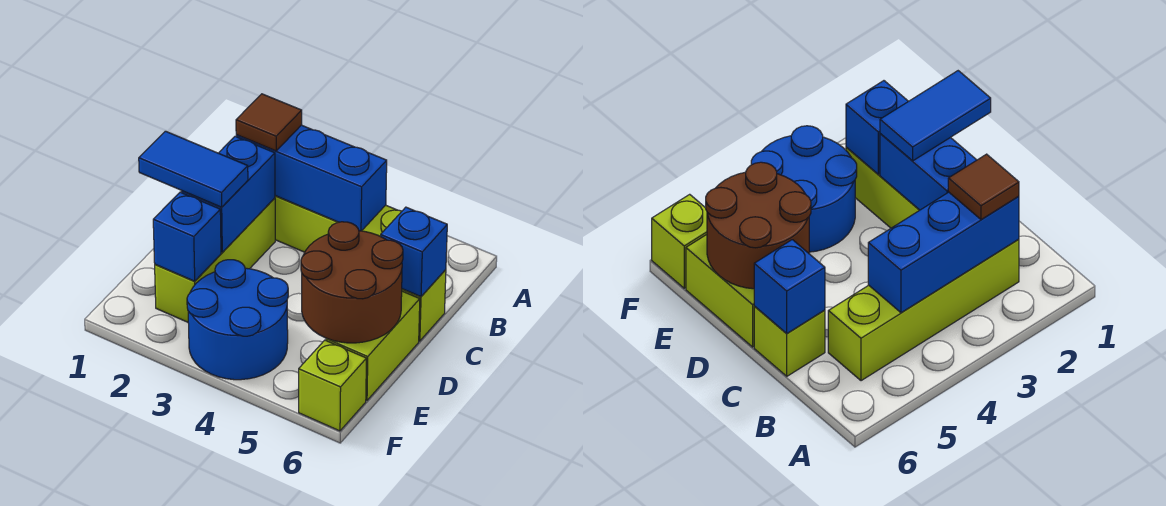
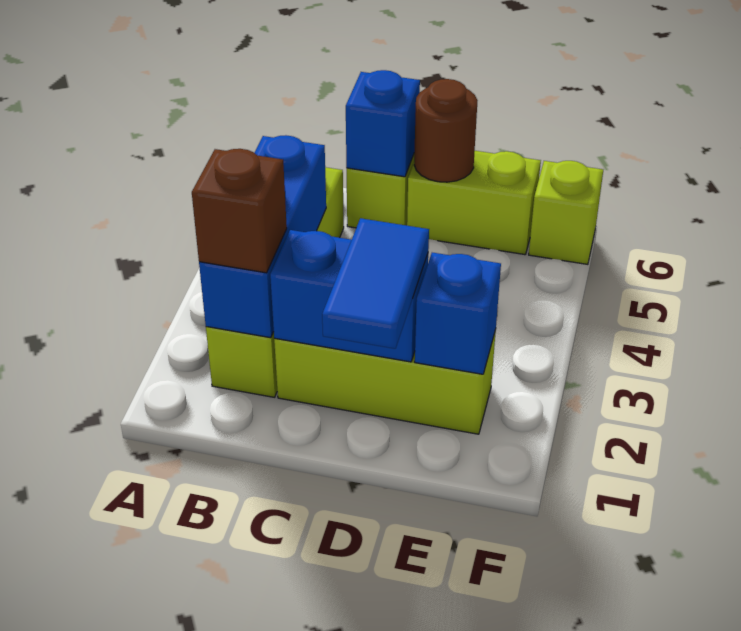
brown tile B2 level 3 -> brown brick B2 level 3
brown round brick D5:E6 level 2 -> brown round brick D6 level 2
blue round brick E3:F4 level 1 -> none

